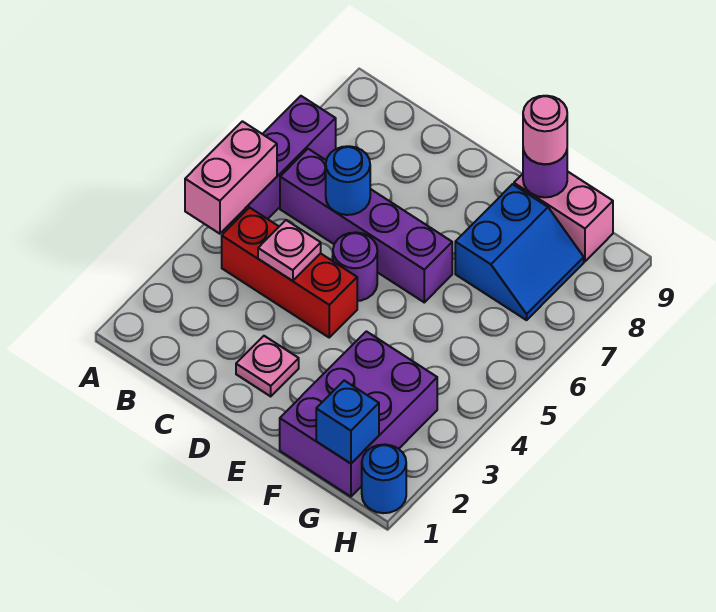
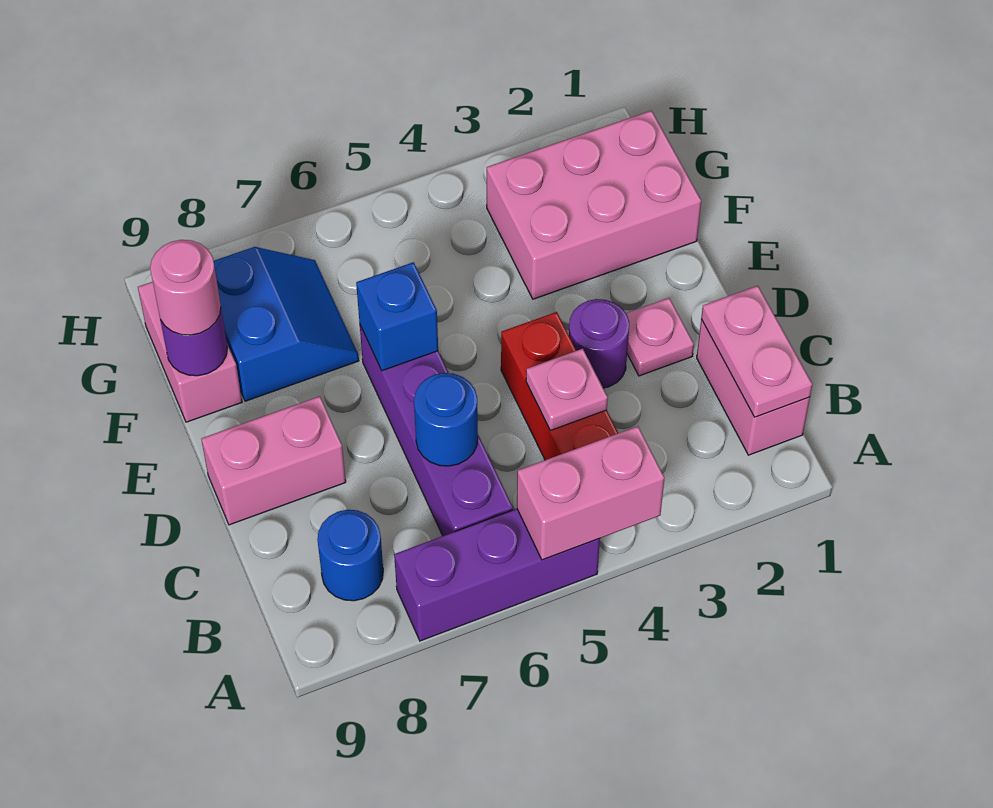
none -> pink brick B1:C1 level 1
none -> pink plate B1:C1 level 2
purple round brick D5 level 1 -> purple round brick D3 level 1
none -> pink brick D8:D9 level 1
purple brick F1:G3 level 1 -> pink brick F1:G3 level 1
blue slope F7:G8 level 1 top F -> blue slope F7:G8 level 1 top 8
blue brick G1 level 2 -> blue brick E6 level 2
blue round brick H1 level 1 -> blue round brick B8 level 1

